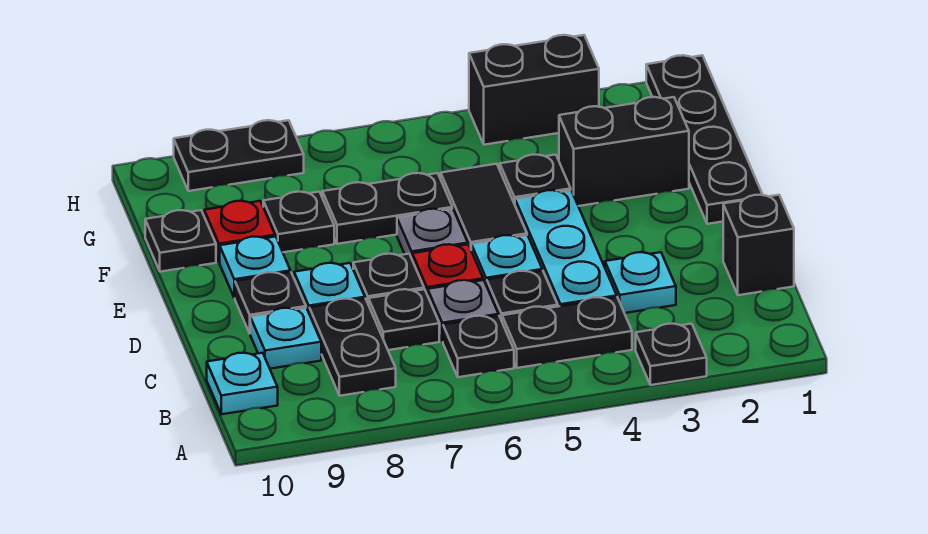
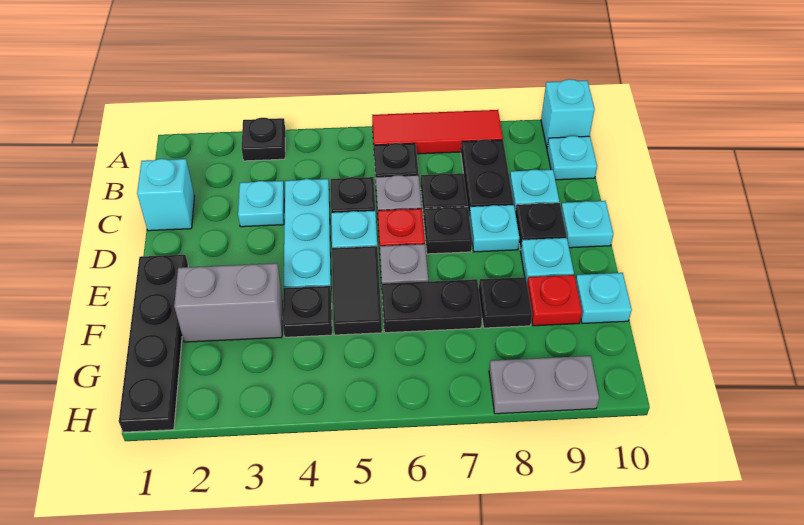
none -> red tile A6:A8 level 1
none -> cyan brick A10 level 1
black plate B4:B5 level 1 -> none
black brick C1 level 1 -> cyan brick C1 level 1
none -> cyan plate D10 level 1
black brick F2:F3 level 1 -> grey brick F2:F3 level 1
black plate F10 level 1 -> cyan plate F10 level 1
black brick H3:H4 level 1 -> none
black plate H8:H9 level 1 -> grey plate H8:H9 level 1

